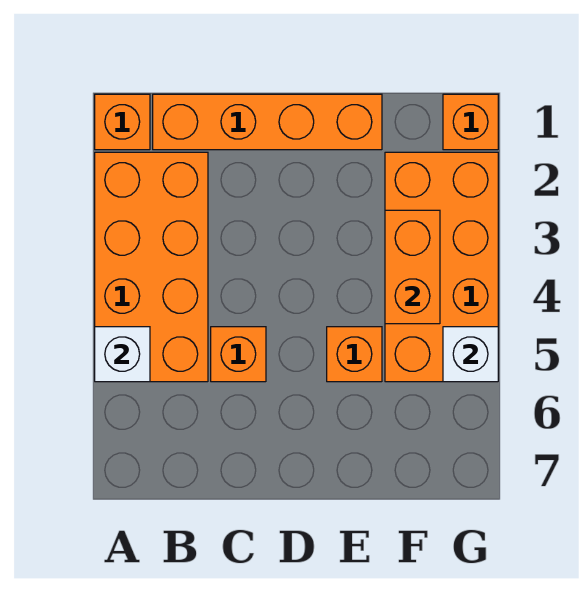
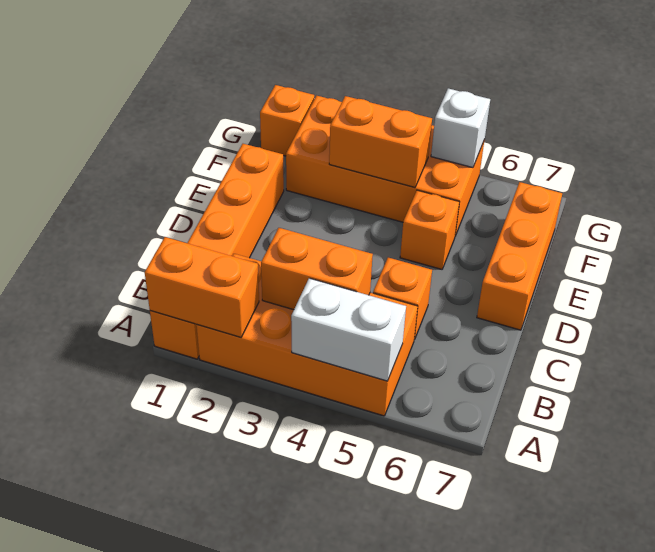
none -> orange brick A1:A2 level 2
white brick A5 level 2 -> white brick A4:A5 level 2
none -> orange brick B3:B4 level 2
none -> orange brick D7:F7 level 1

